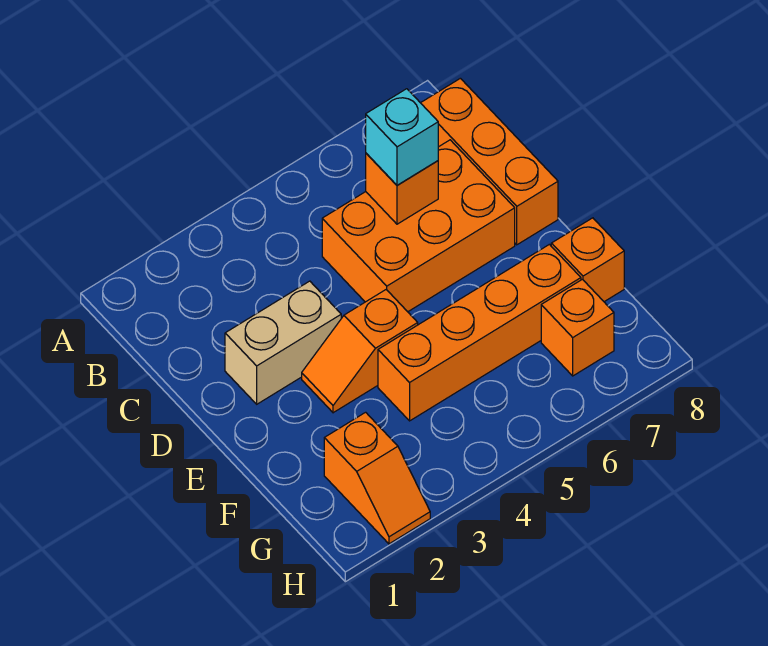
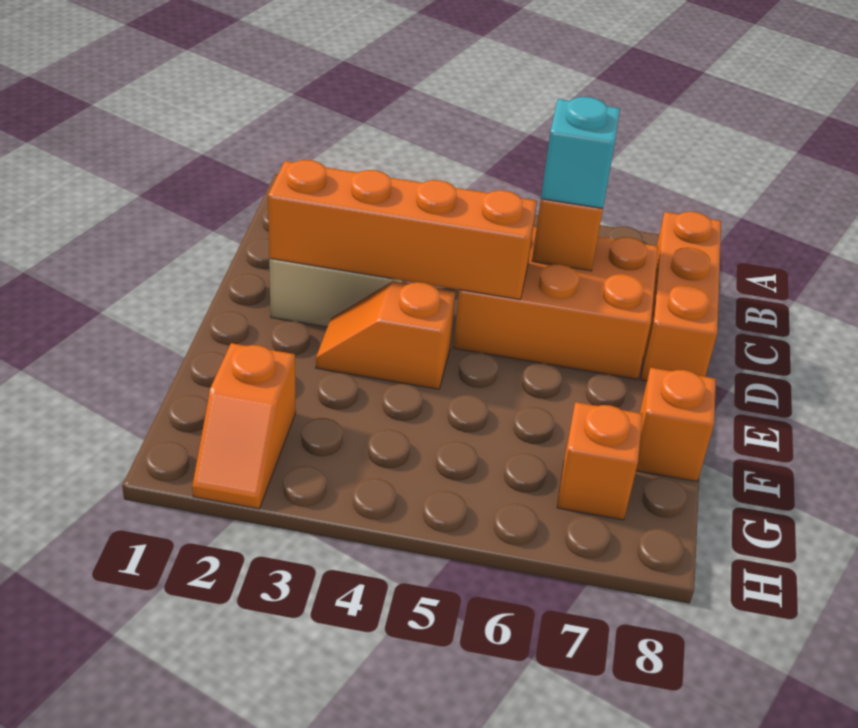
orange brick F4:F7 level 1 -> orange brick D2:D5 level 2

